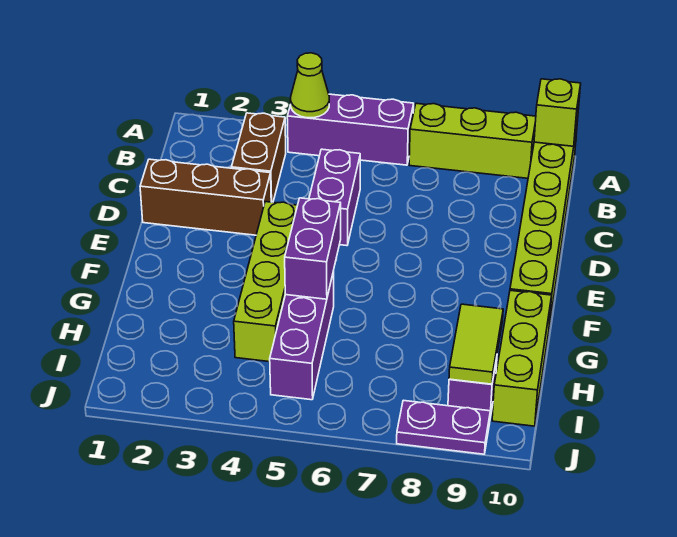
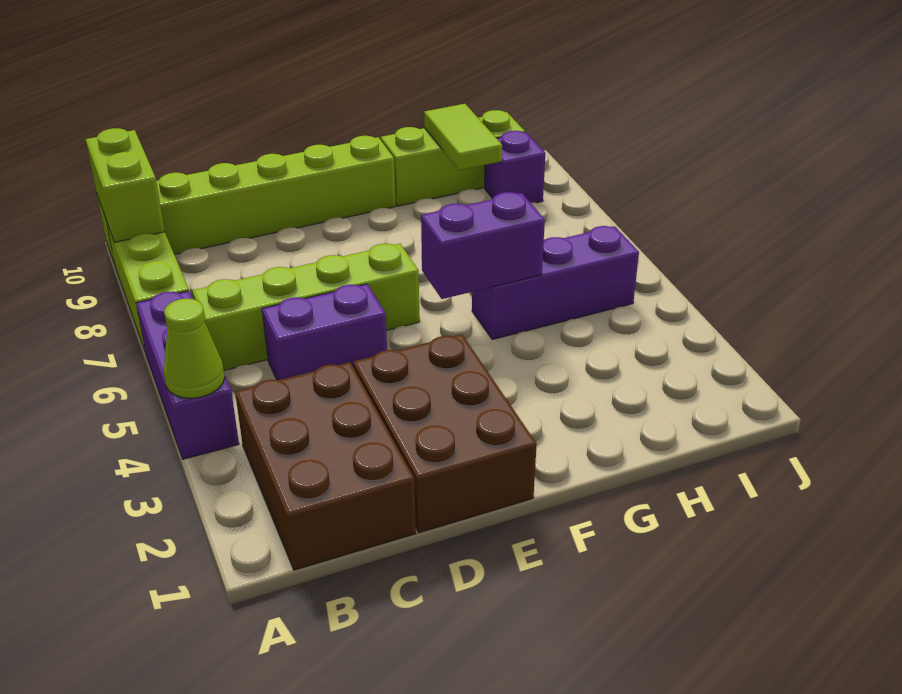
lime brick A10 level 2 -> lime brick A9:A10 level 2
brown brick B3:C3 level 1 -> brown brick B1:C3 level 1
brown brick D1:D3 level 1 -> brown brick D1:E3 level 1
lime brick E4:H4 level 1 -> lime brick B6:E6 level 1
lime tile H9:I9 level 2 -> lime tile H9:H10 level 2
purple plate J8:J9 level 1 -> none

